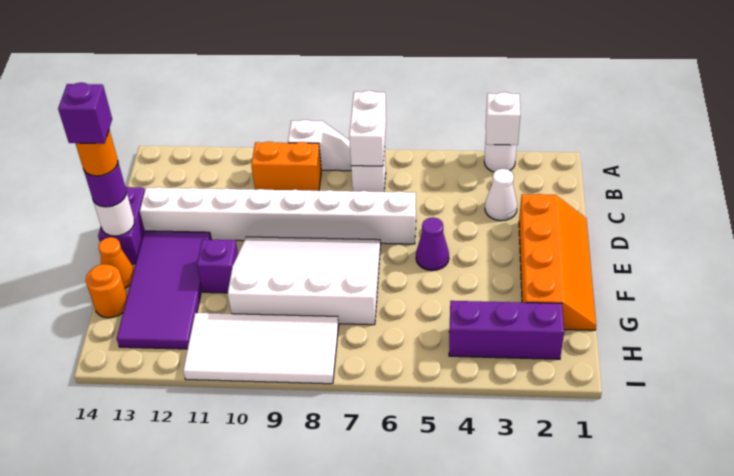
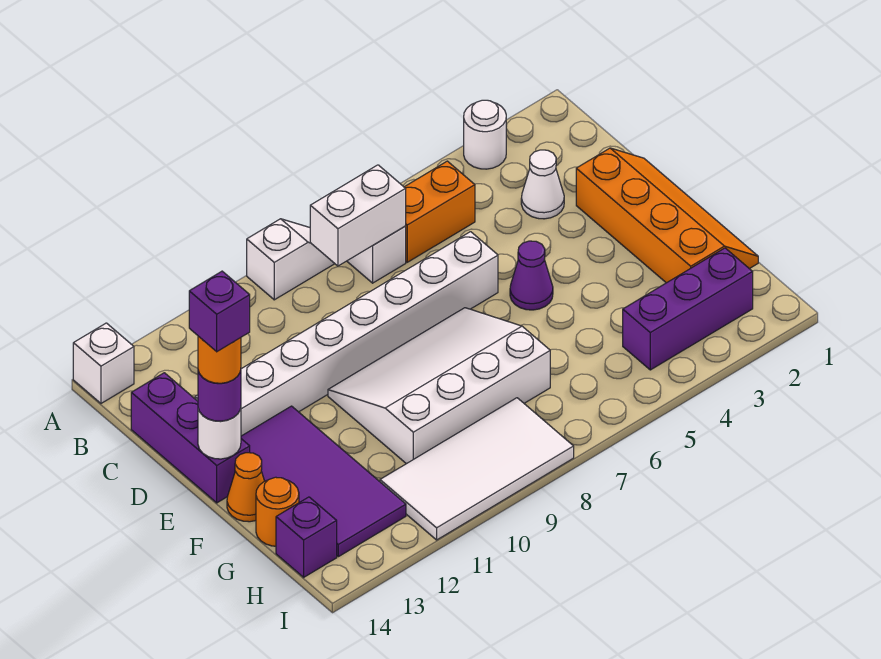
white brick A3 level 2 -> white brick A14 level 1
white brick A7:B7 level 2 -> white brick B7:B8 level 2
orange brick B9:B10 level 1 -> orange brick B5:B6 level 1
purple brick D14:E14 level 1 -> purple brick C14:E14 level 1
purple brick F11 level 1 -> purple brick H14 level 1

